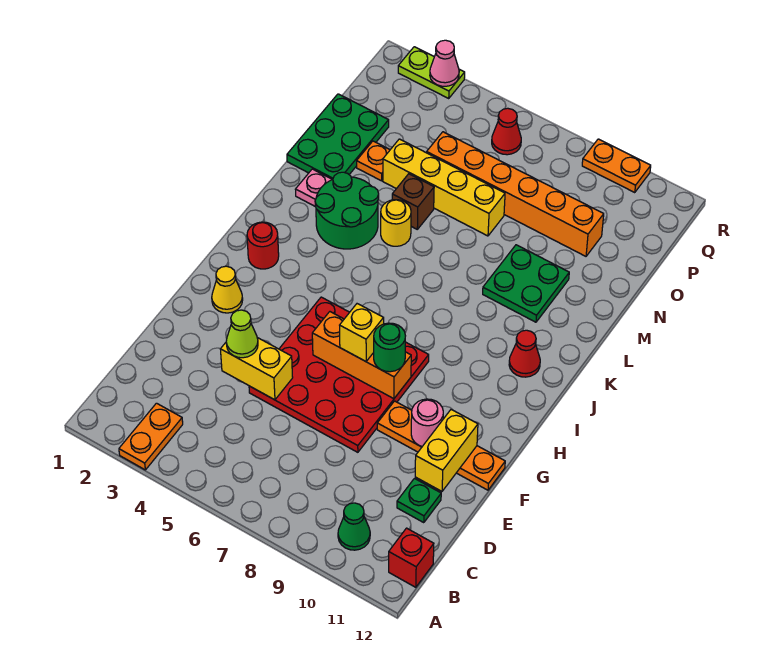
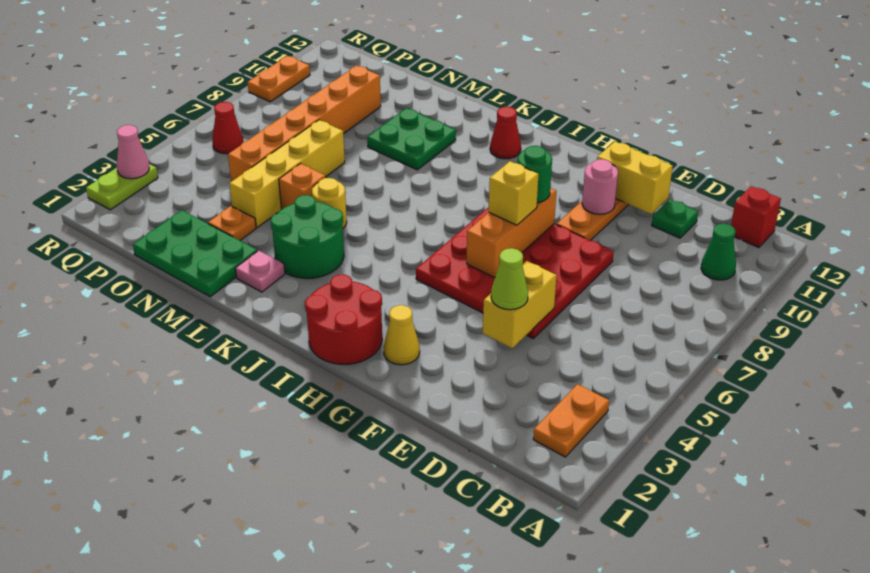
orange plate A3:B3 level 1 -> orange plate B2:B3 level 1
red round brick I2 level 1 -> red round brick H1:I2 level 1
brown brick M5 level 1 -> orange brick M5 level 1

